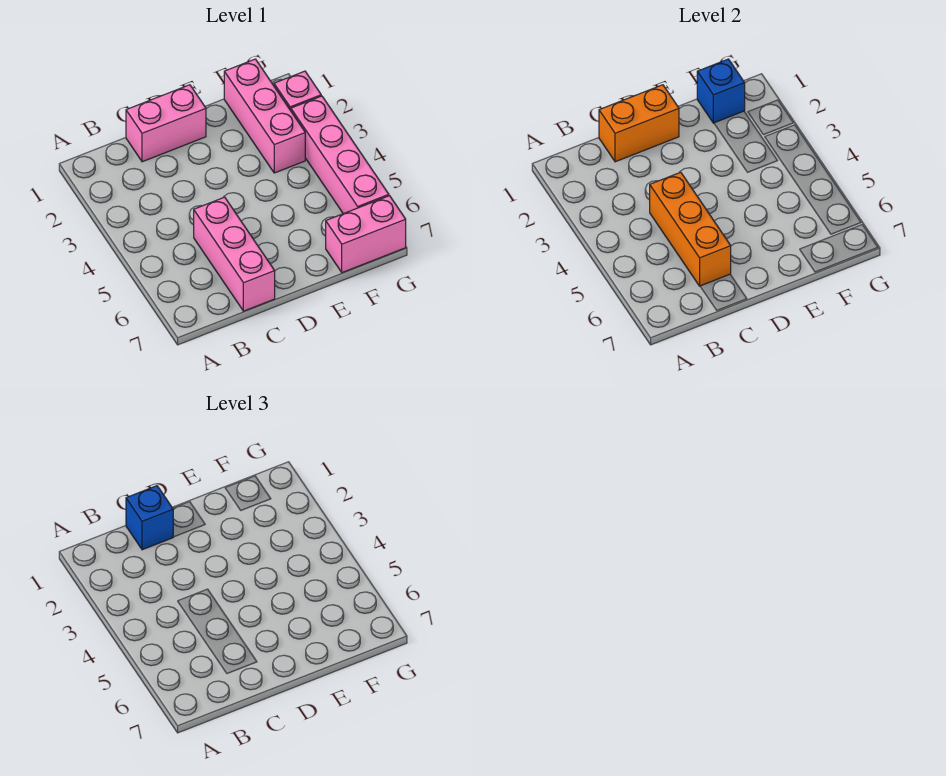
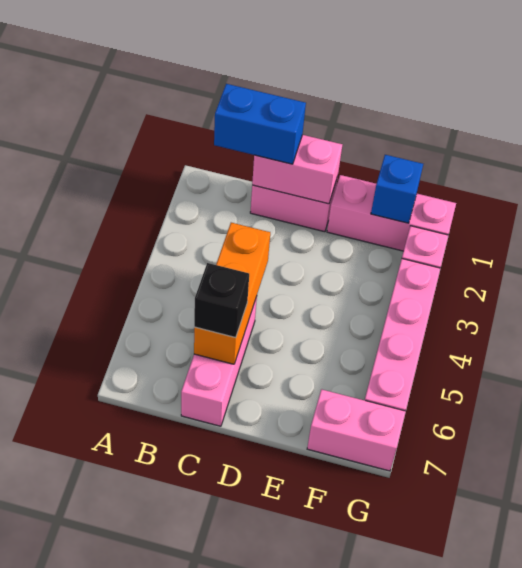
orange brick C1:D1 level 2 -> pink brick C1:D1 level 2
blue brick C1 level 3 -> blue brick B1:C1 level 3
none -> black brick C6 level 3
pink brick F1:F3 level 1 -> pink brick E1:G1 level 1

